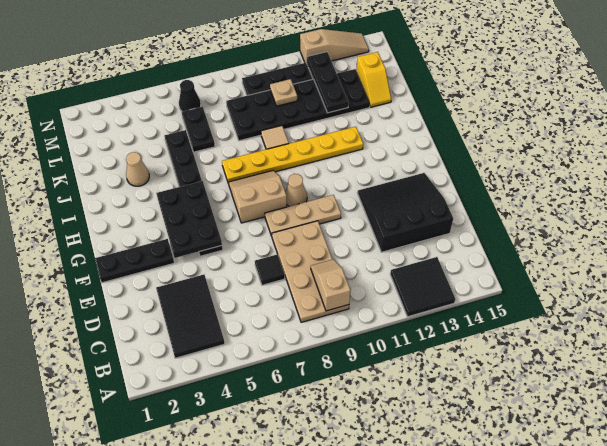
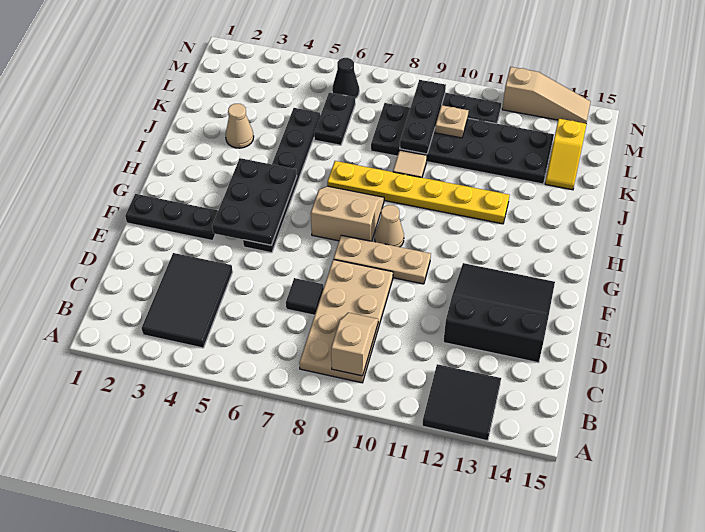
black plate K12:M12 level 2 -> black plate K9:M9 level 2

